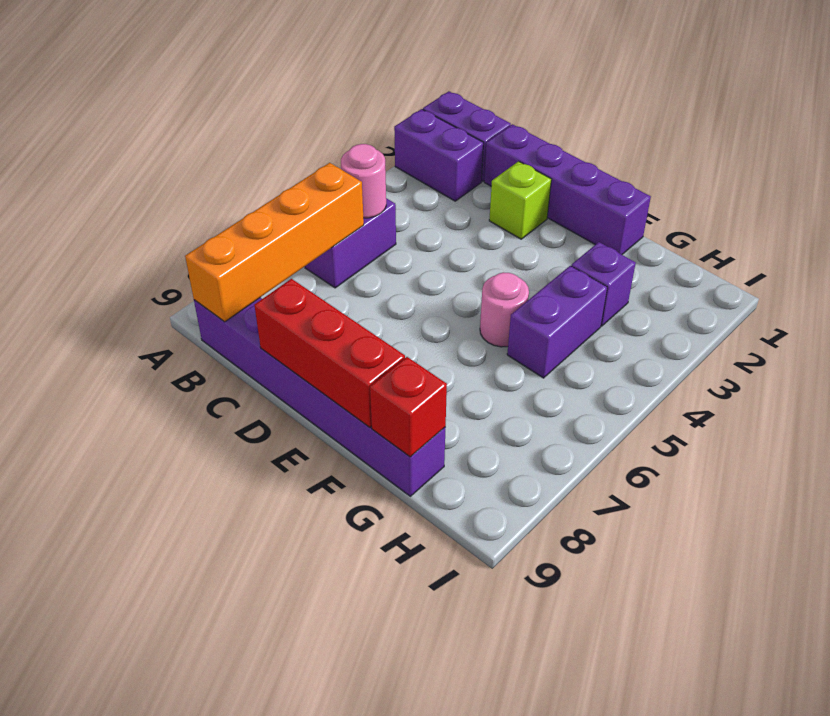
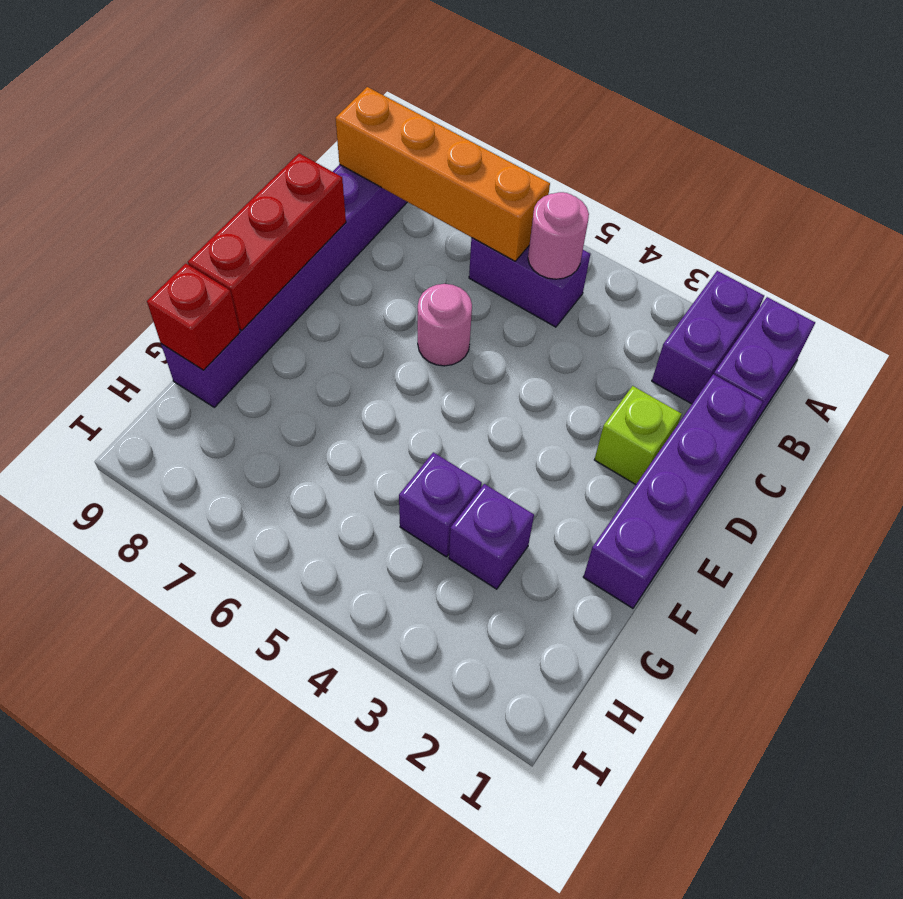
pink round brick F5 level 1 -> pink round brick D6 level 1
purple brick G4:G5 level 1 -> purple brick G4 level 1

